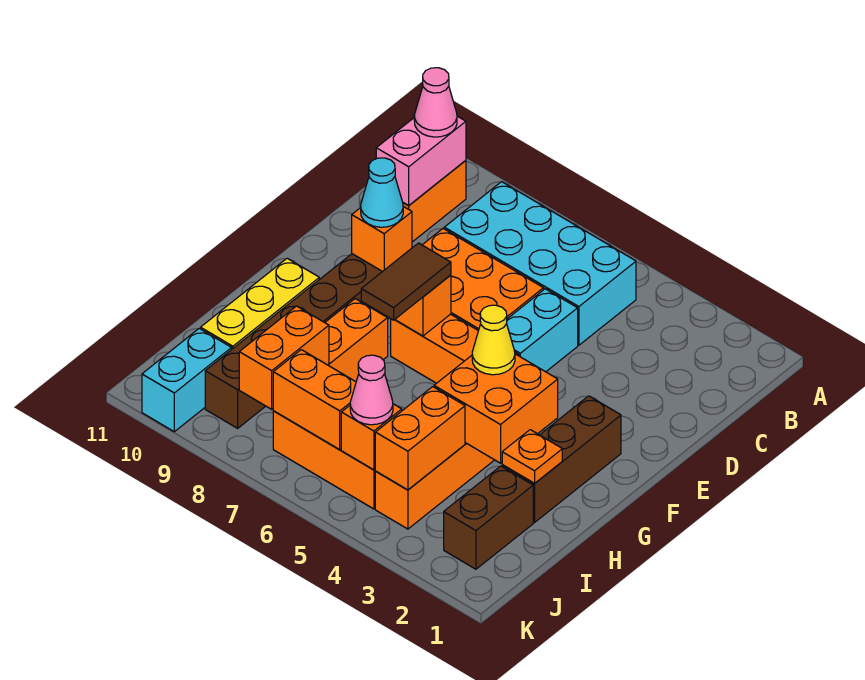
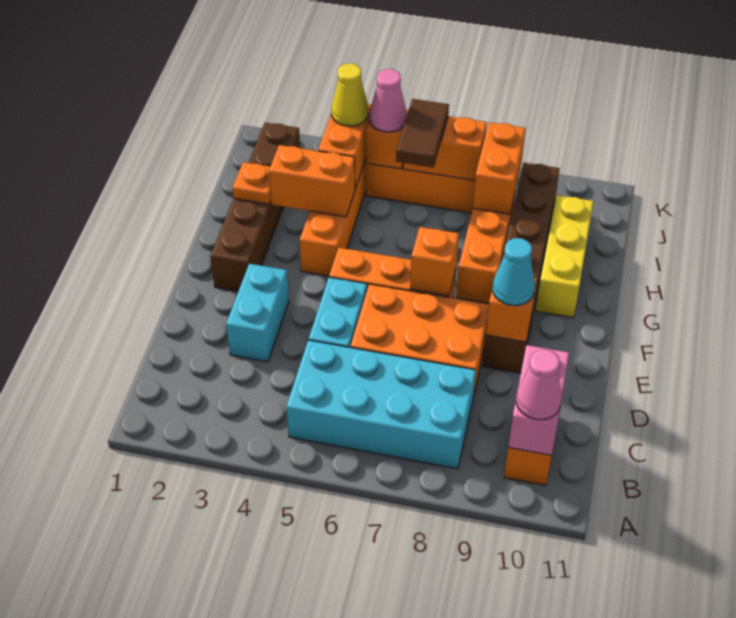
brown tile F7:G7 level 3 -> brown tile I6:J6 level 3
orange brick G3:H4 level 2 -> orange brick H3:H4 level 2
yellow cone G4 level 3 -> yellow cone J4 level 3
cyan brick J10:K10 level 1 -> cyan brick D3:E3 level 1

